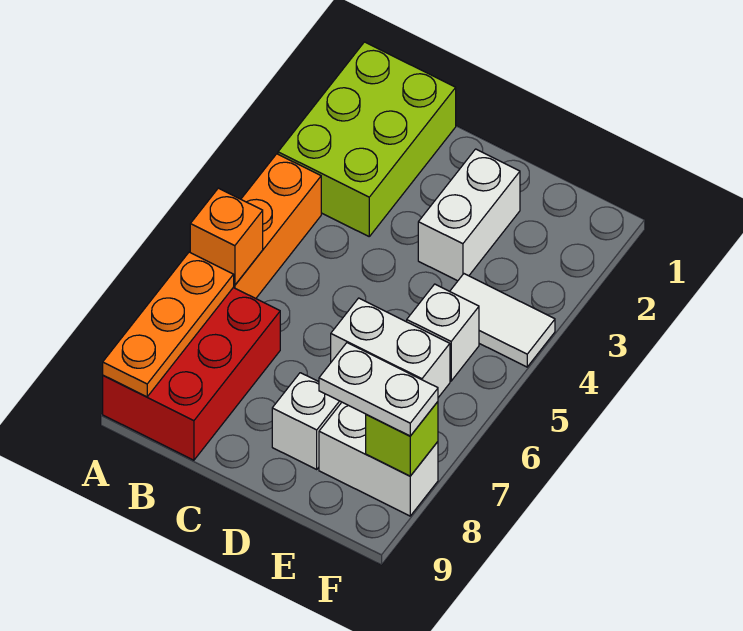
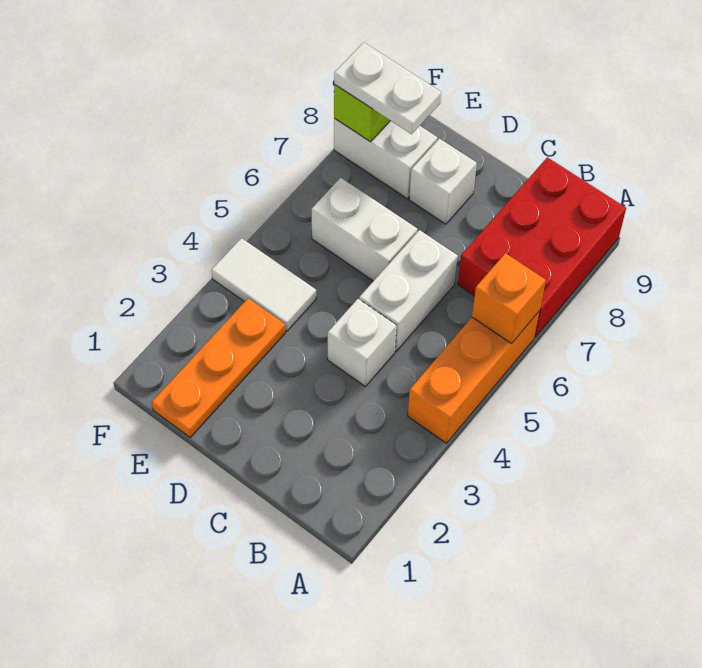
lime brick A1:B3 level 1 -> none
orange plate A7:A9 level 2 -> orange plate E1:E3 level 1
white brick D2:D3 level 1 -> white brick C5:C6 level 1
white brick E5 level 1 -> white brick C4 level 1

